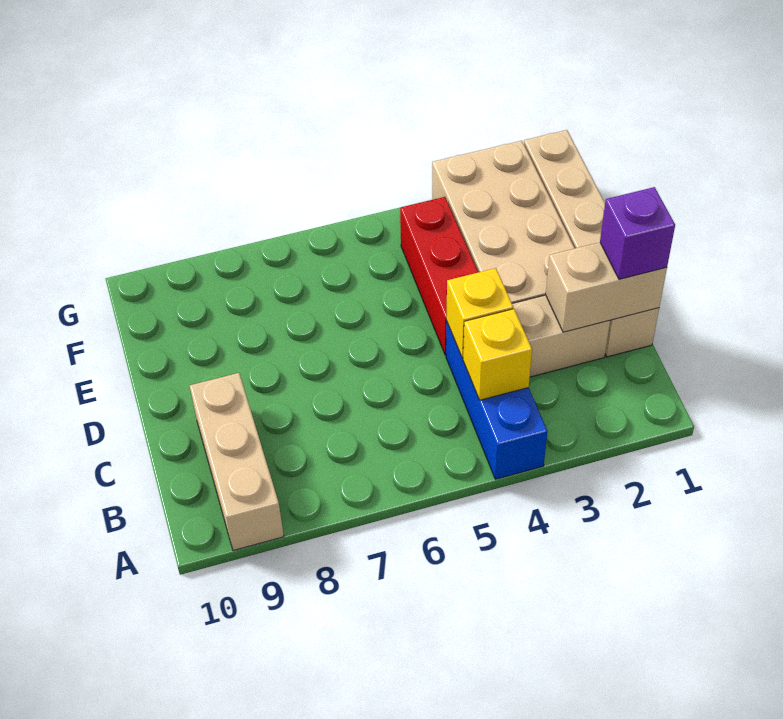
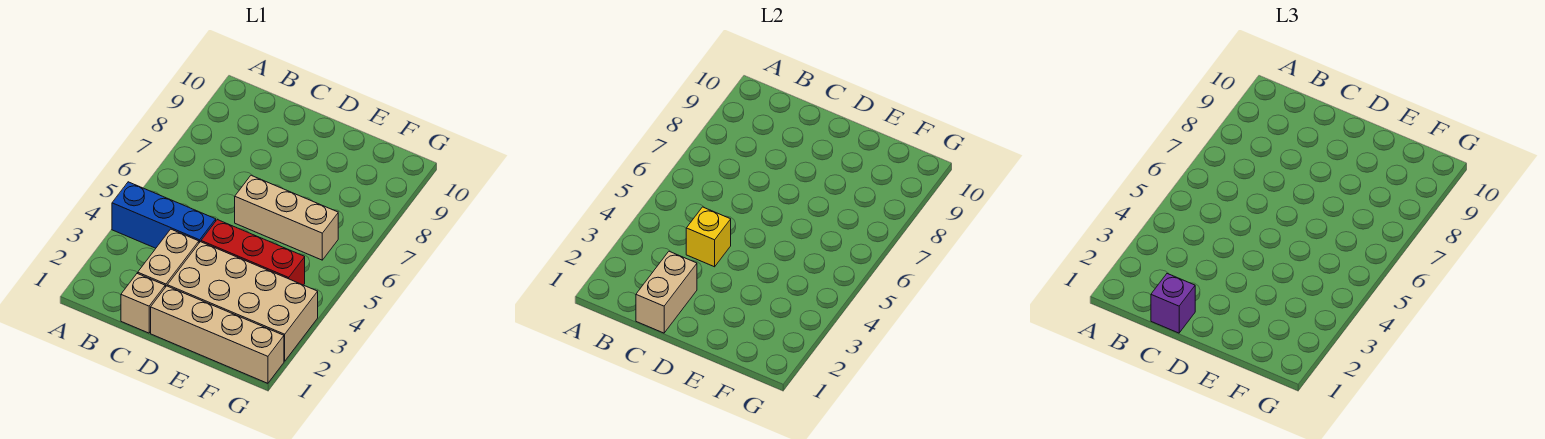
tan brick A9:C9 level 1 -> tan brick D6:F6 level 1
yellow brick B4 level 2 -> none

